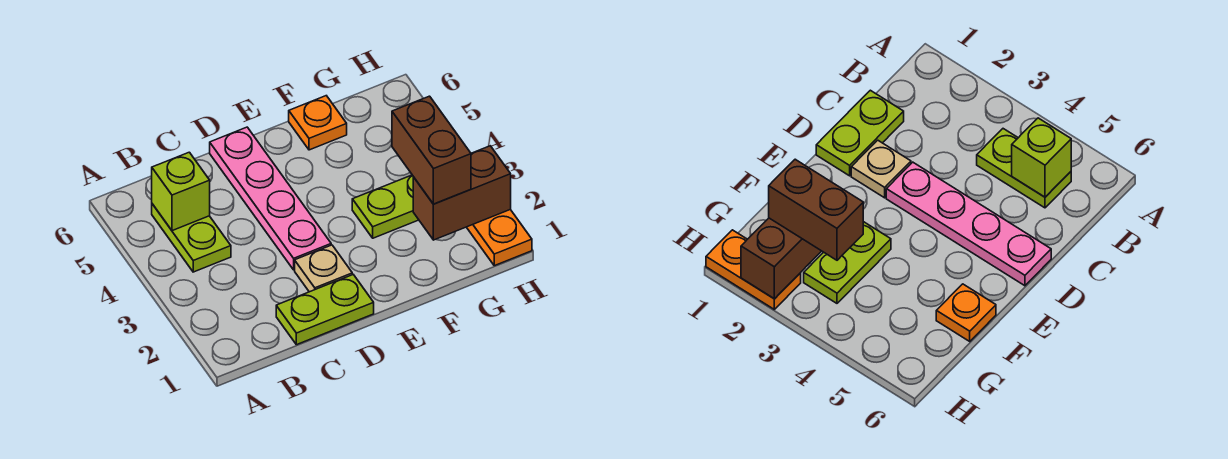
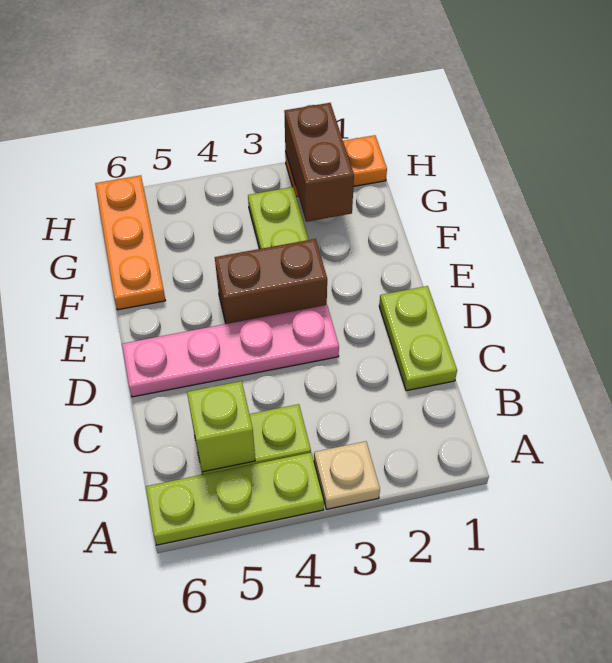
none -> lime plate A4:A6 level 1
tan plate D2 level 1 -> tan plate A3 level 1
orange plate F6 level 1 -> orange plate F6:H6 level 1
brown brick G2:G3 level 3 -> brown brick E3:E4 level 1

